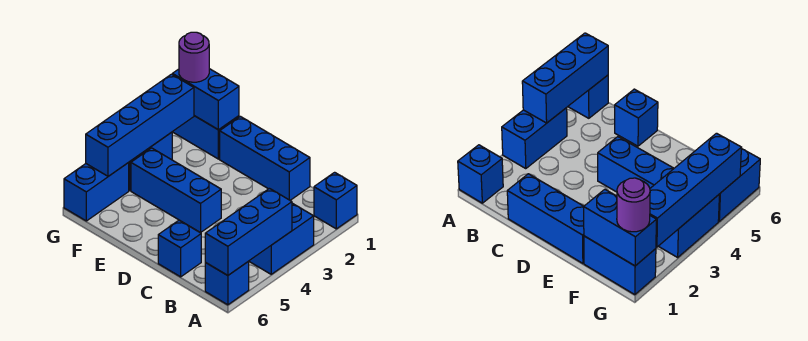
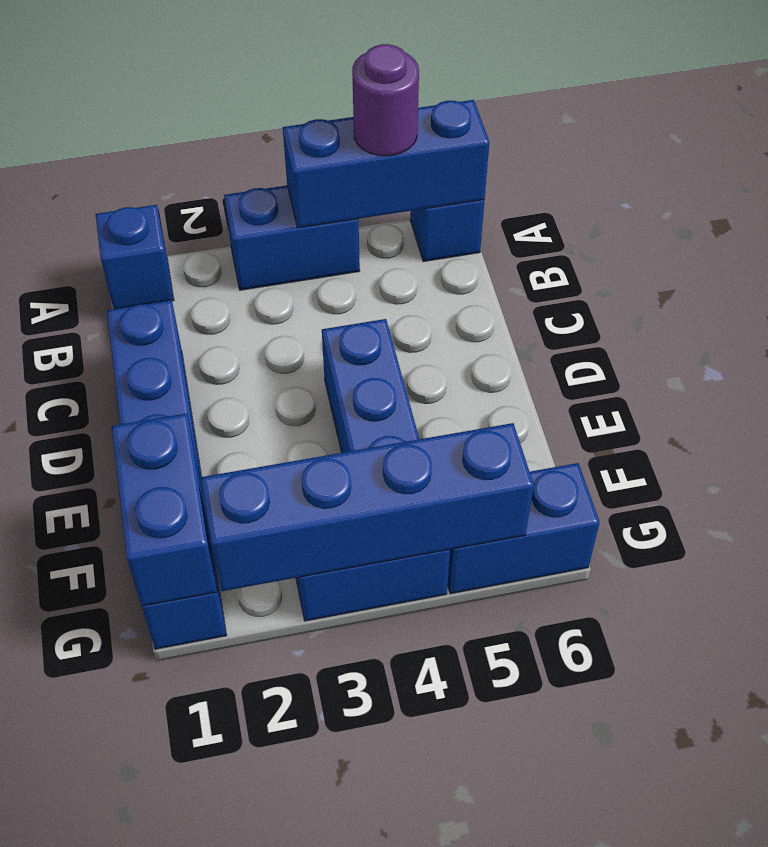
blue brick C6 level 1 -> none
purple round brick G1 level 3 -> purple round brick A5 level 3

